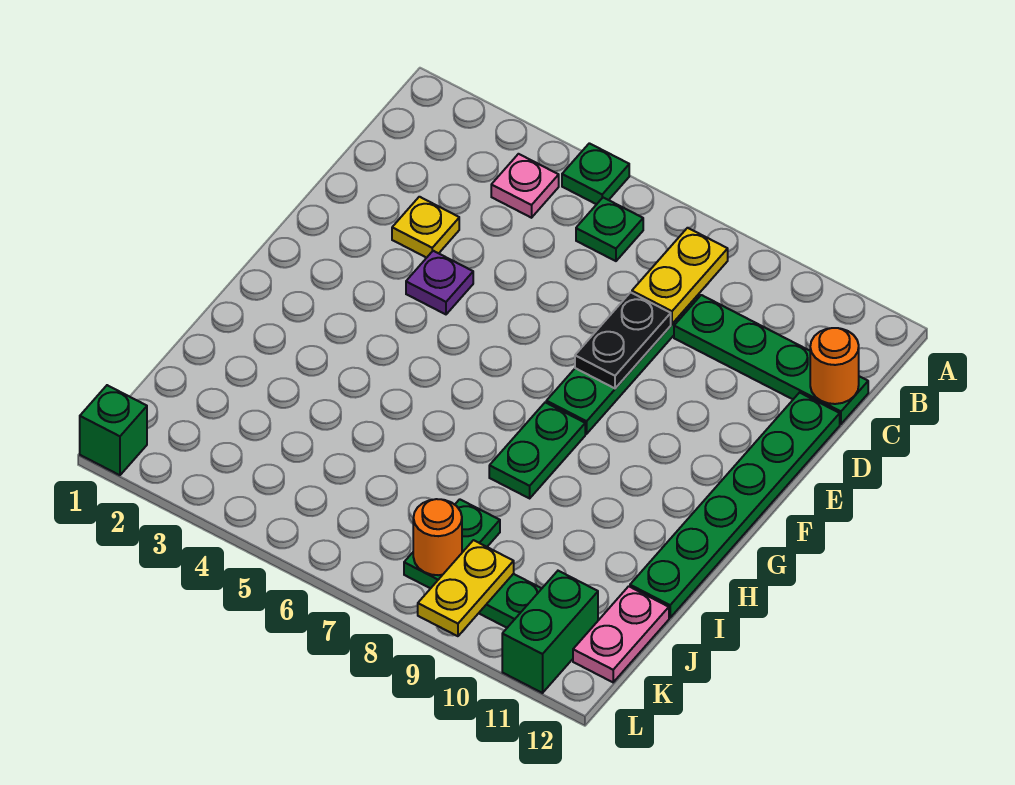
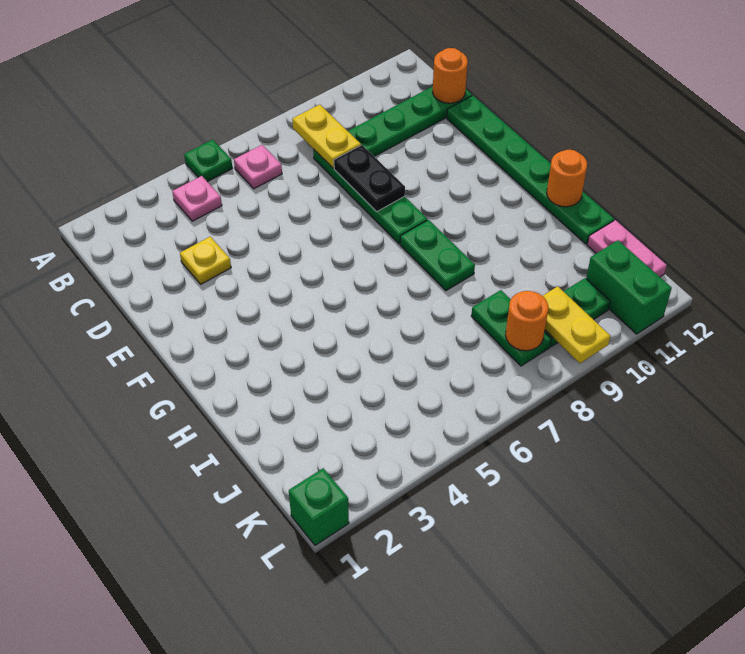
green plate B6 level 1 -> pink plate B6 level 1
purple plate E4 level 1 -> none
none -> orange round brick H12 level 2

